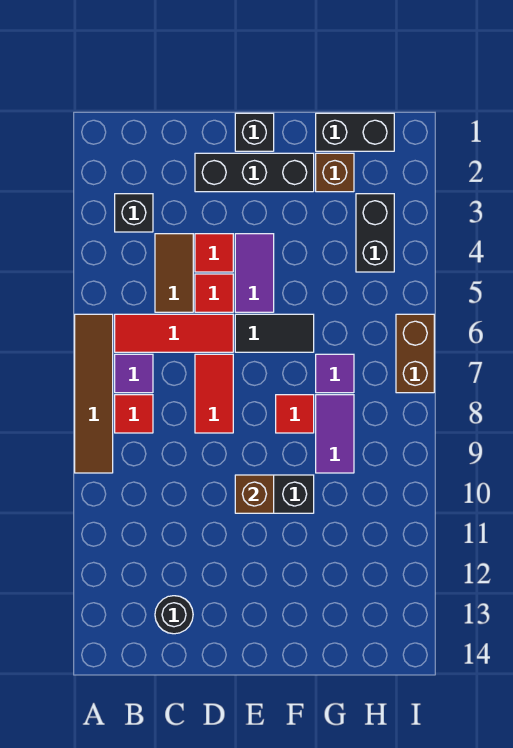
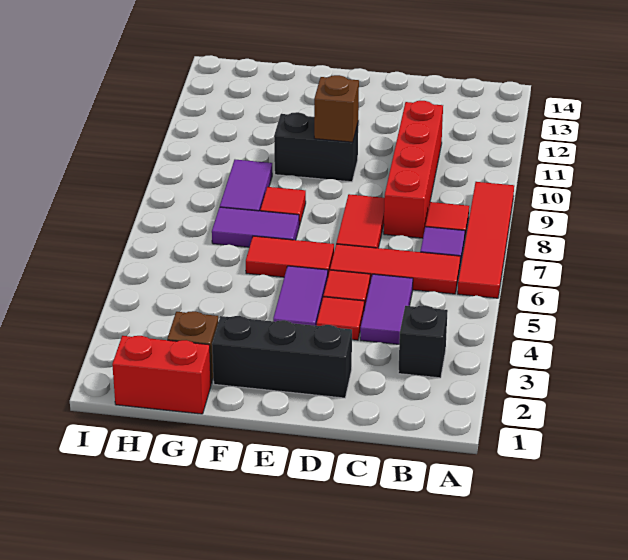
brown tile A6:A9 level 1 -> red tile A6:A9 level 1
brown tile C4:C5 level 1 -> purple tile C4:C5 level 1
none -> red brick C8:C11 level 1
black round brick C13 level 1 -> none
black brick E1 level 1 -> none
black tile E6:F6 level 1 -> red tile E6:F6 level 1
black brick G1:H1 level 1 -> red brick G1:H1 level 1
purple tile G7 level 1 -> purple tile F7:G7 level 1
black brick H3:H4 level 1 -> none
brown brick I6:I7 level 1 -> none

